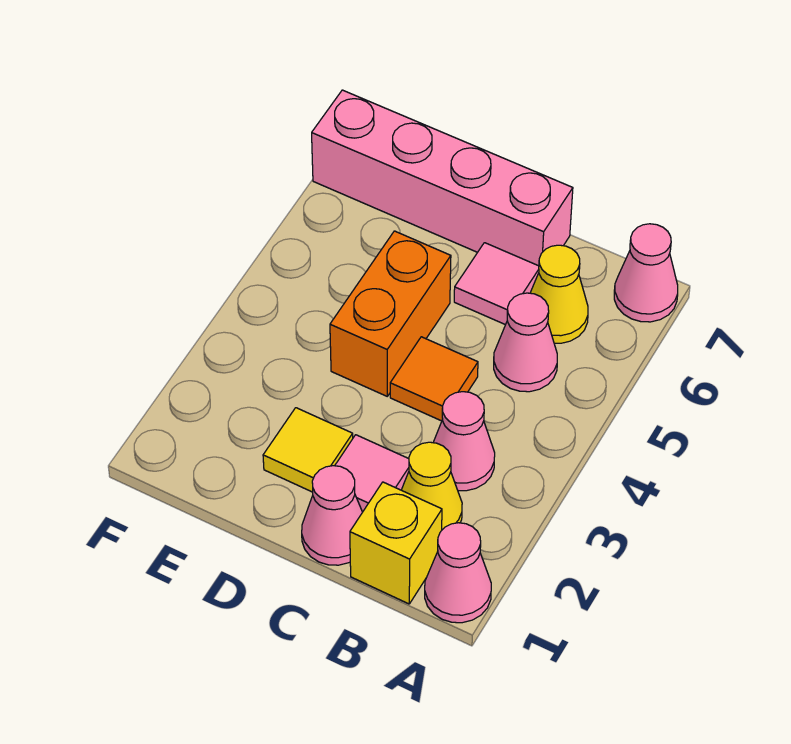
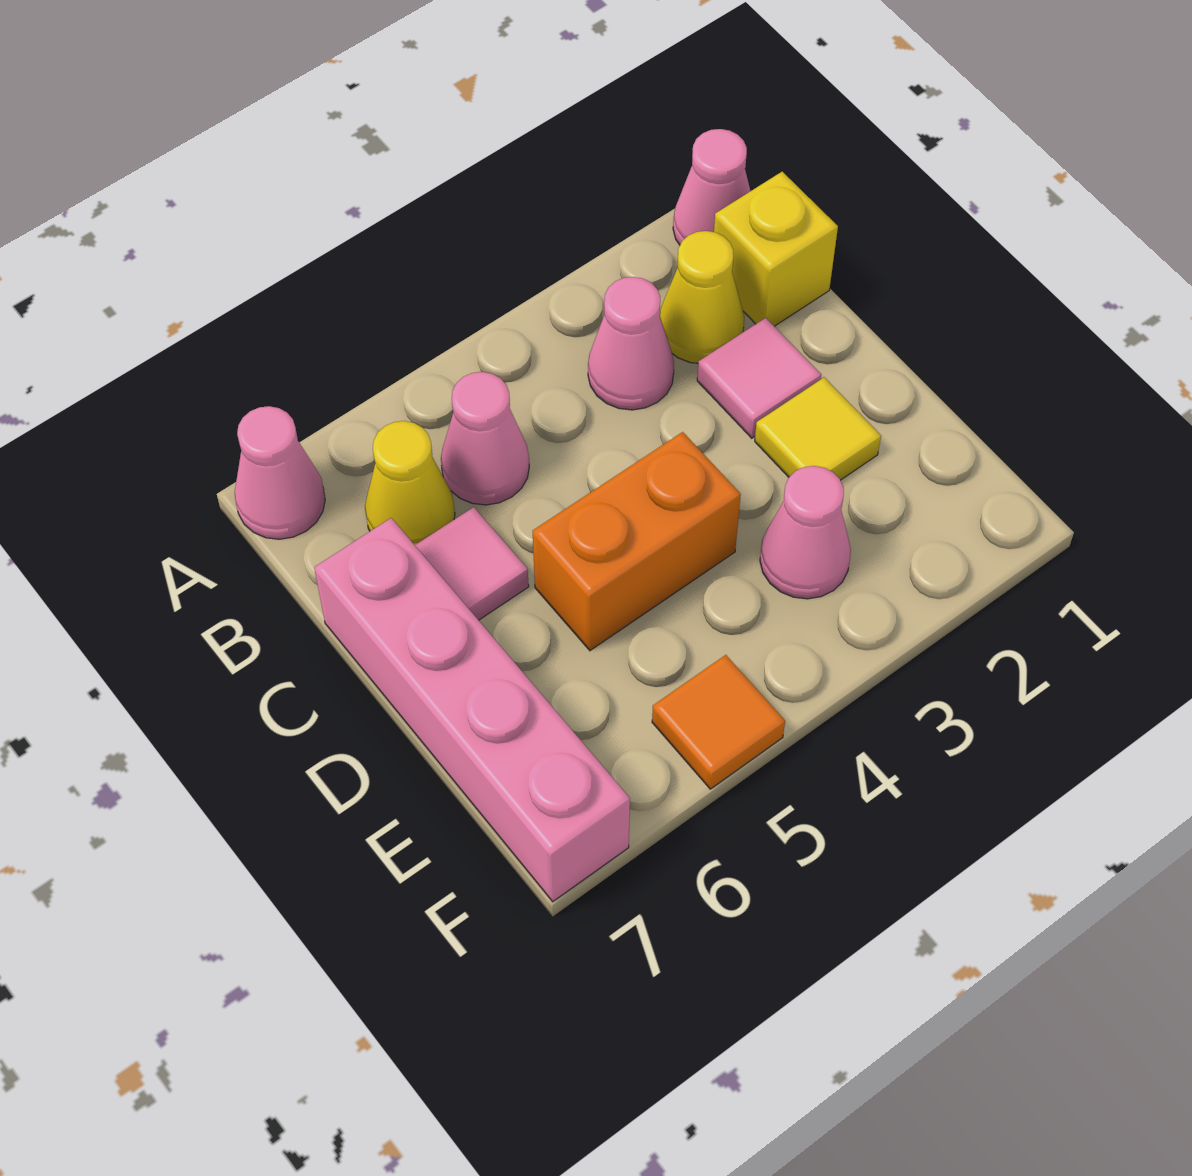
pink cone C1 level 1 -> pink cone E3 level 1
orange tile C4 level 1 -> orange tile F5 level 1

